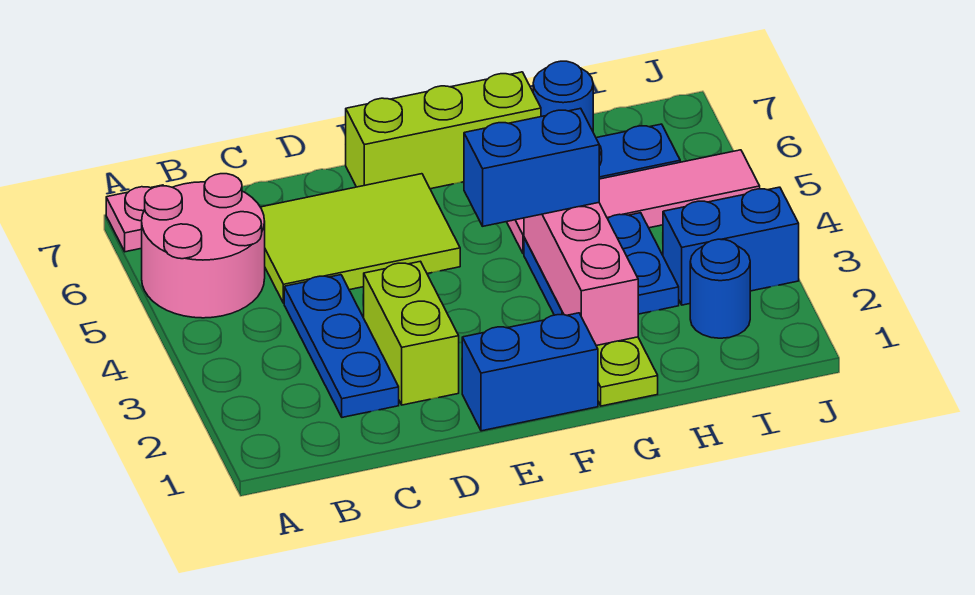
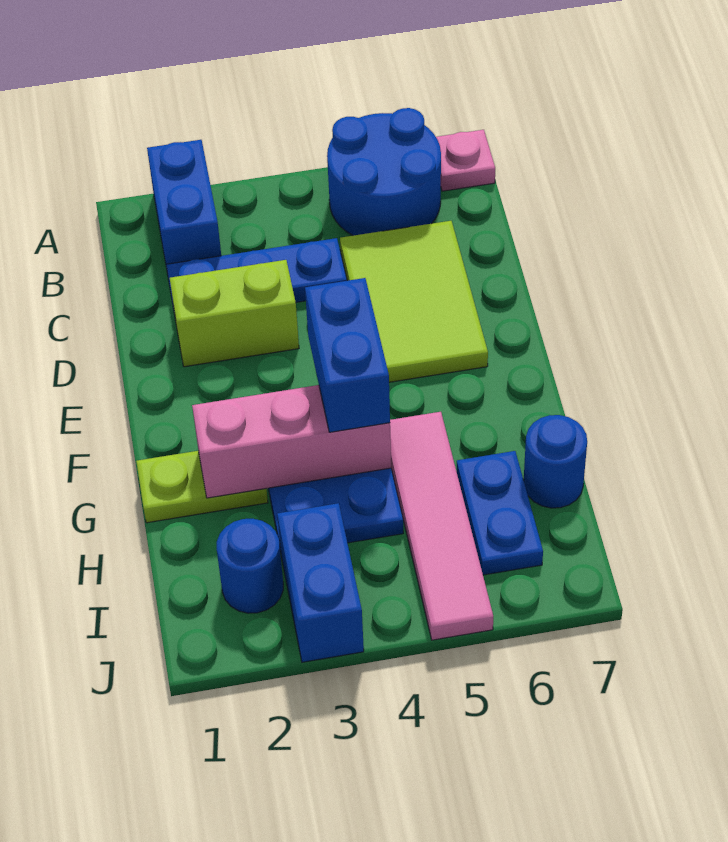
pink round brick A5:B6 level 1 -> blue round brick A5:B6 level 1
blue brick E1:F1 level 1 -> blue brick A2:B2 level 1
lime brick E7:G7 level 1 -> none

